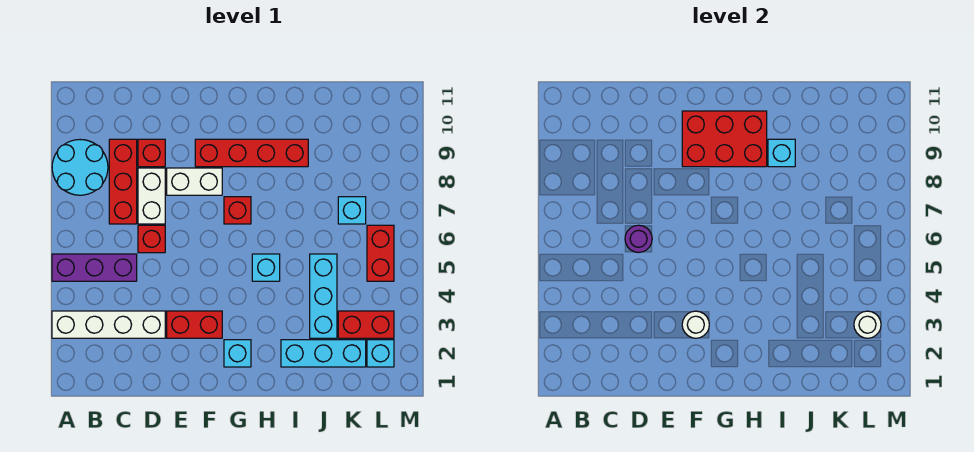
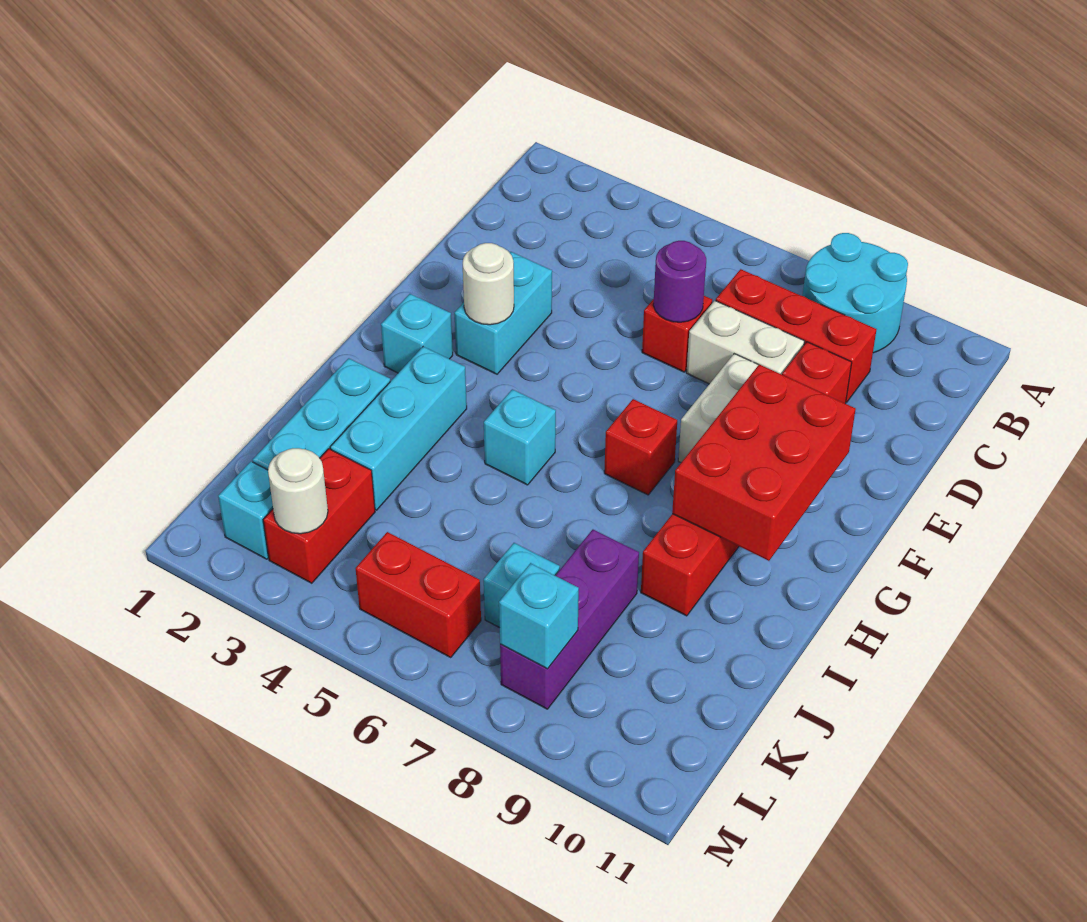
white brick A3:D3 level 1 -> none
purple brick A5:C5 level 1 -> purple brick J8:L8 level 1
red brick E3:F3 level 1 -> cyan brick E3:F3 level 1
cyan brick I9 level 2 -> cyan brick L8 level 2
cyan brick J3:J5 level 1 -> cyan brick H3:J3 level 1

